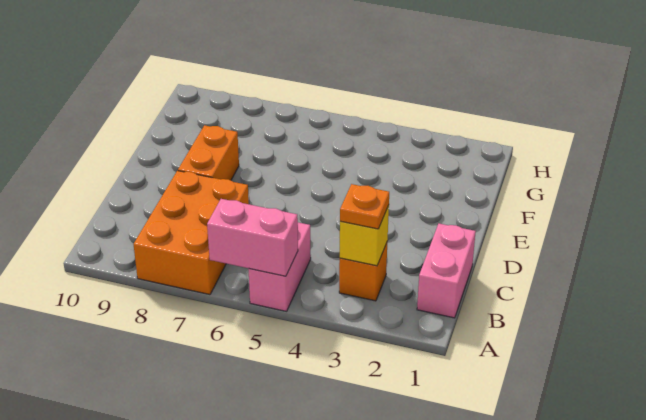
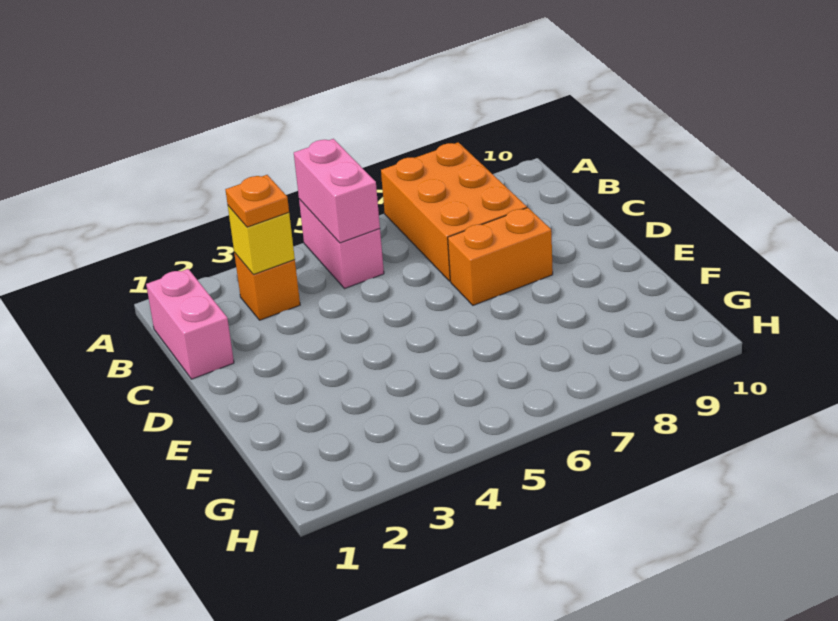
pink brick A5:A6 level 2 -> pink brick A5:B5 level 2
orange brick D8:E8 level 1 -> orange brick D7:D8 level 1

